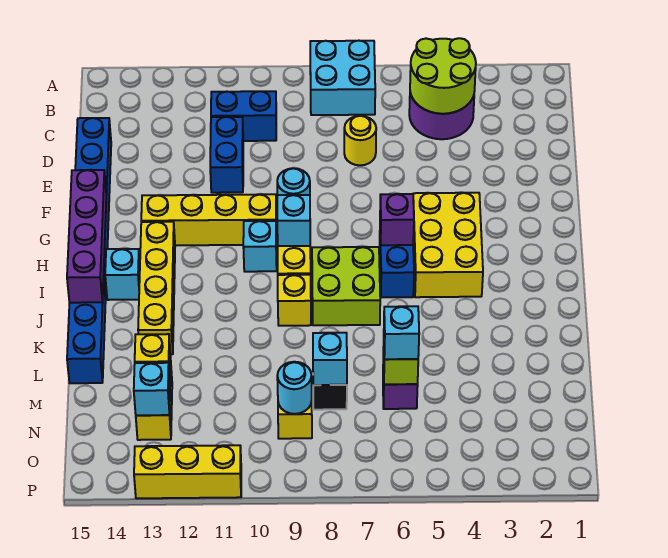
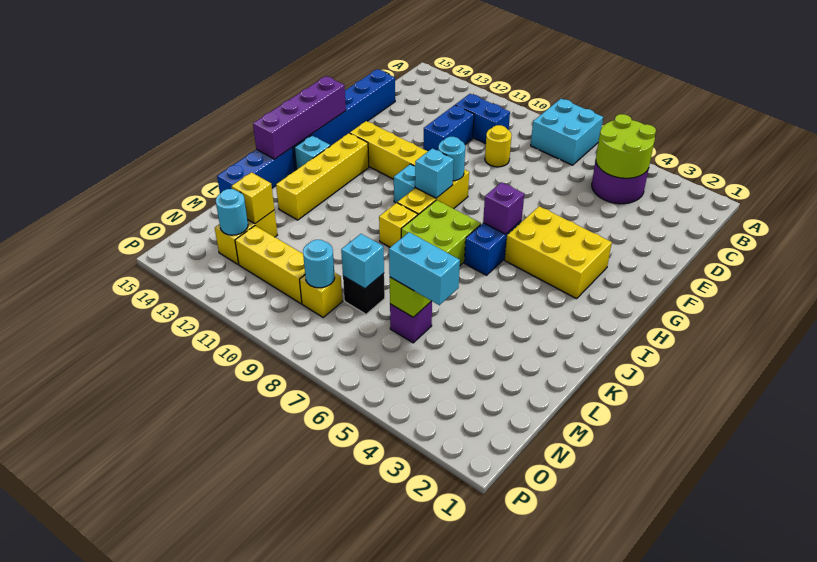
yellow round brick D7 level 1 -> yellow round brick D9 level 1
yellow brick G4:I5 level 1 -> yellow brick G3:H5 level 1
cyan brick M6 level 3 -> cyan brick M5:M6 level 3
cyan brick N13 level 2 -> cyan round brick N13 level 2
yellow brick P11:P13 level 1 -> yellow brick N10:N12 level 1

